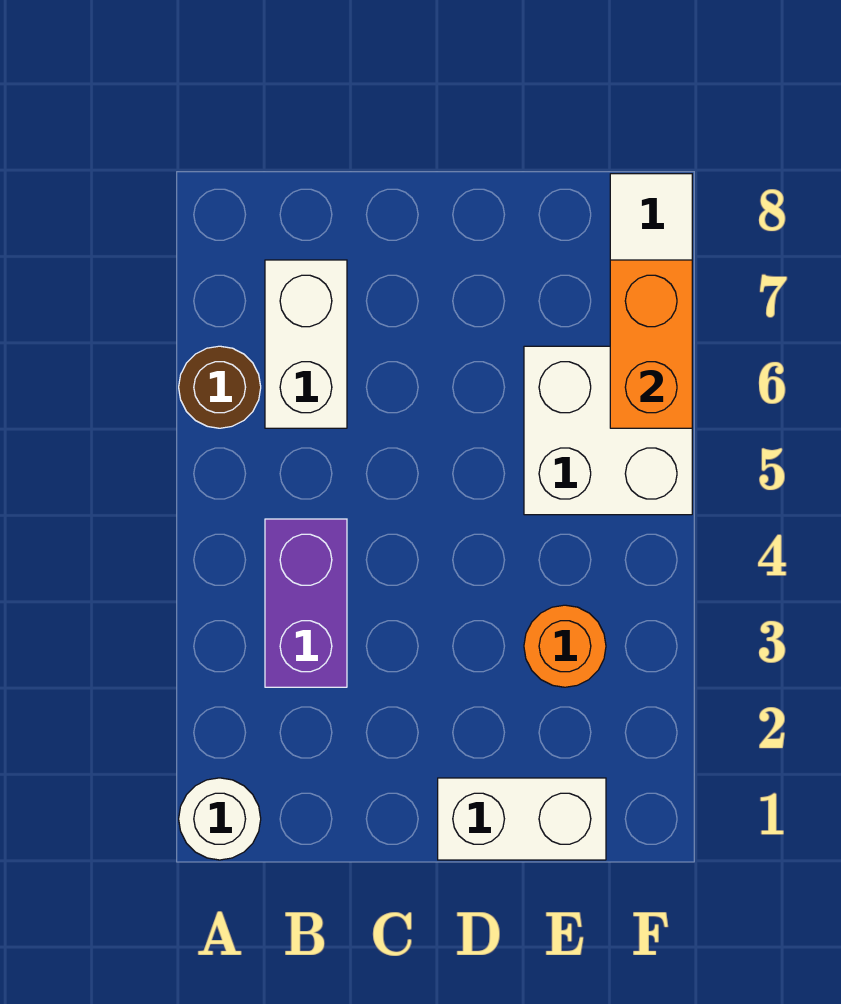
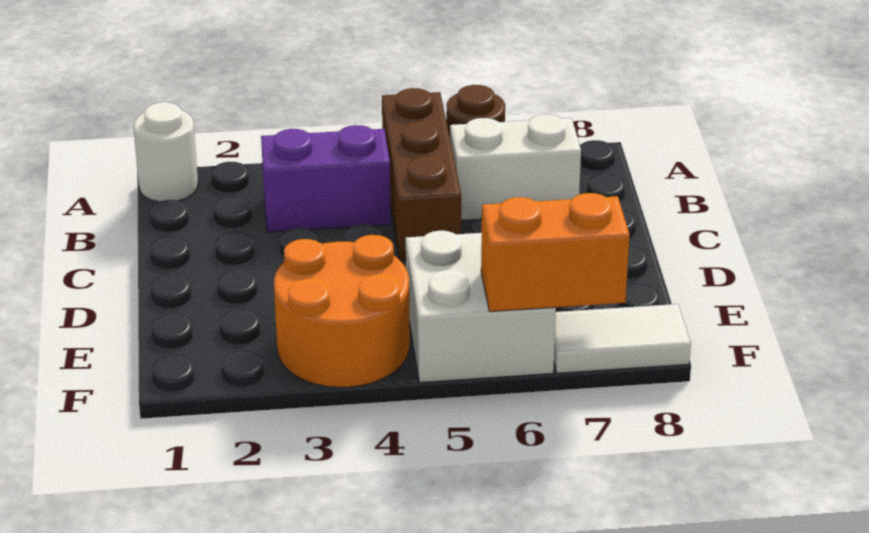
none -> brown brick A5:C5 level 1
white brick D1:E1 level 1 -> none
orange round brick E3 level 1 -> orange round brick E3:F4 level 1

